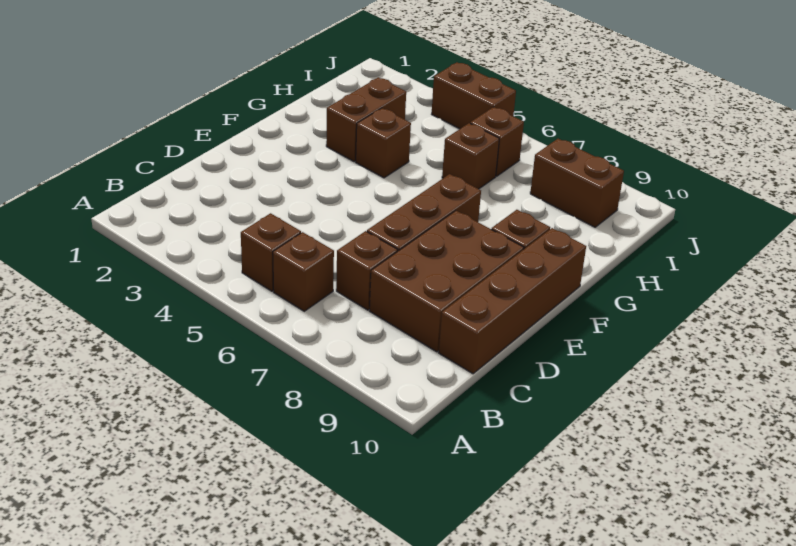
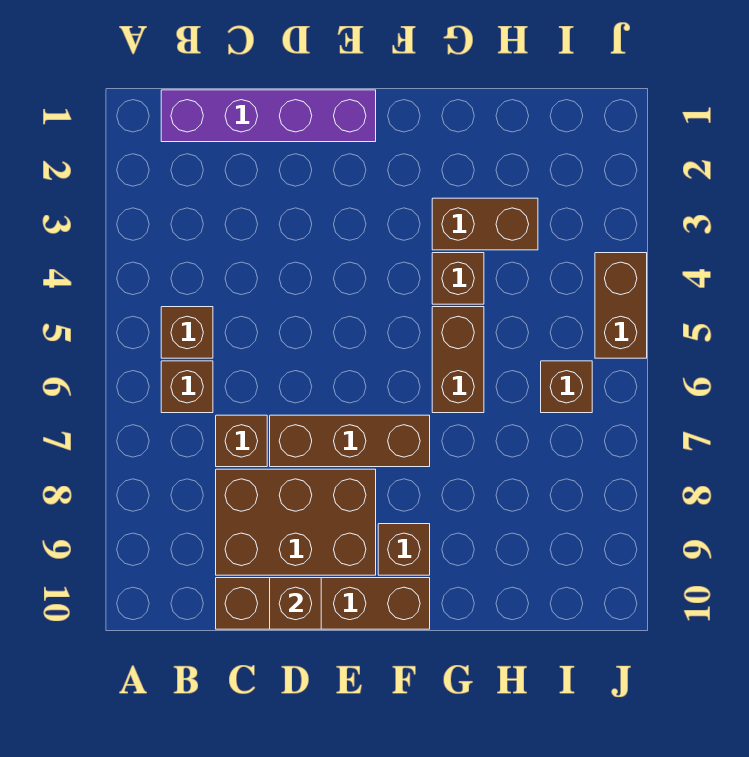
none -> purple brick B1:E1 level 1
brown brick H6 level 1 -> brown brick D10 level 2
brown brick I8:I9 level 1 -> brown brick G5:G6 level 1

